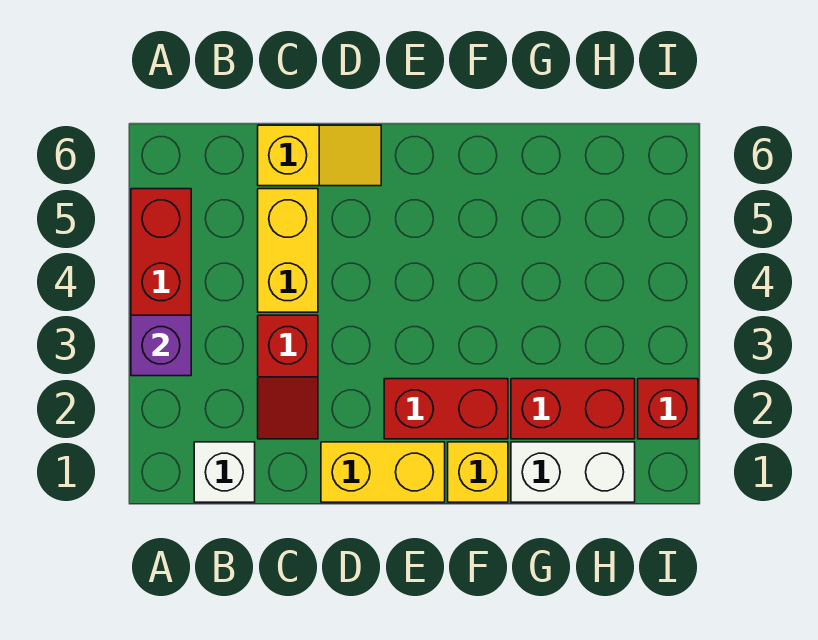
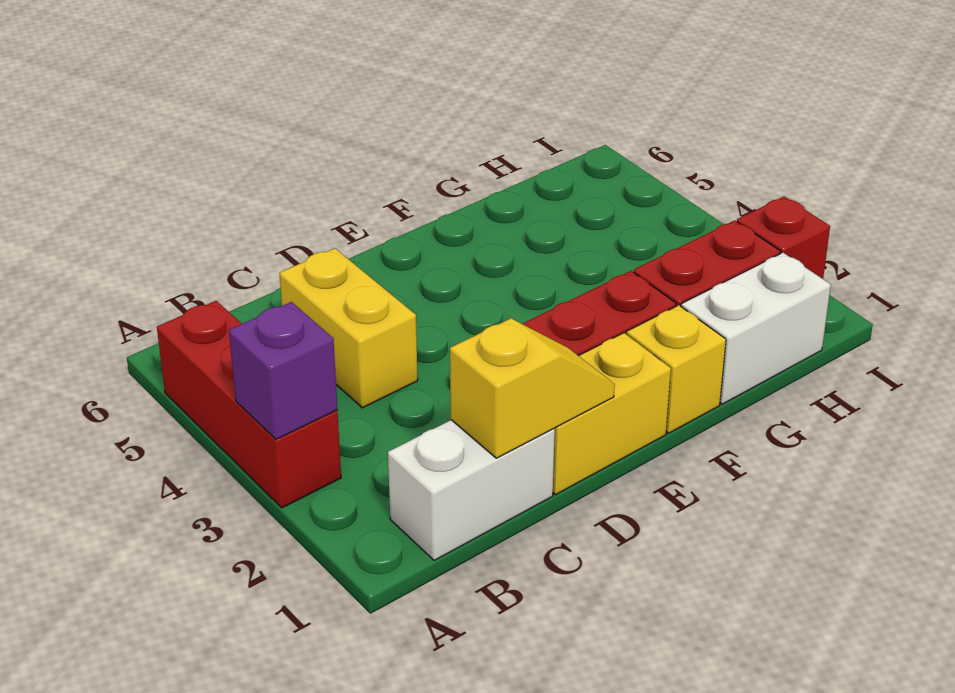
white brick B1 level 1 -> white brick B1:C1 level 1
red slope C2:C3 level 1 top 3 -> none
yellow slope C6:D6 level 1 top C -> yellow slope C1:D1 level 2 top C

